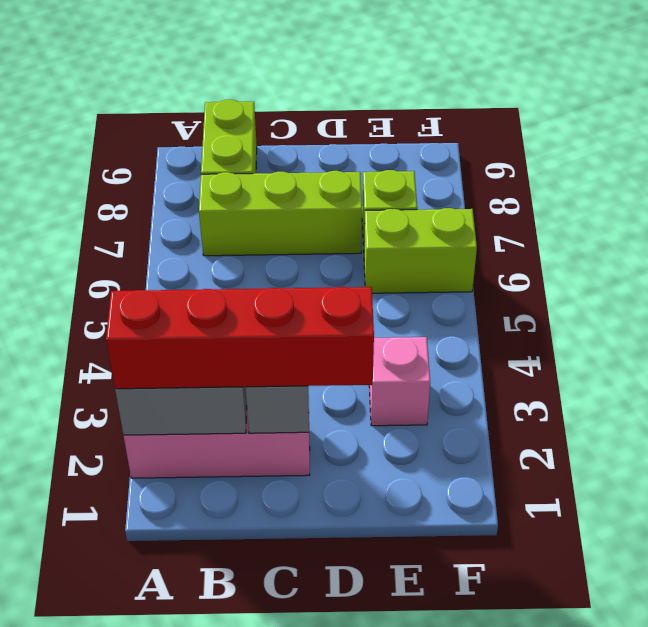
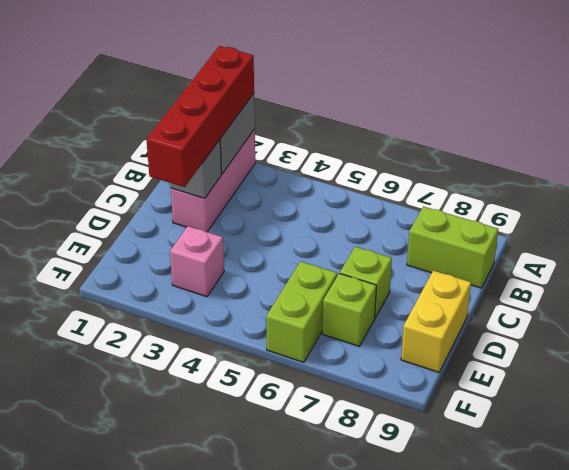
lime brick B7:D7 level 1 -> lime brick D7 level 1
none -> yellow brick D9:E9 level 1

